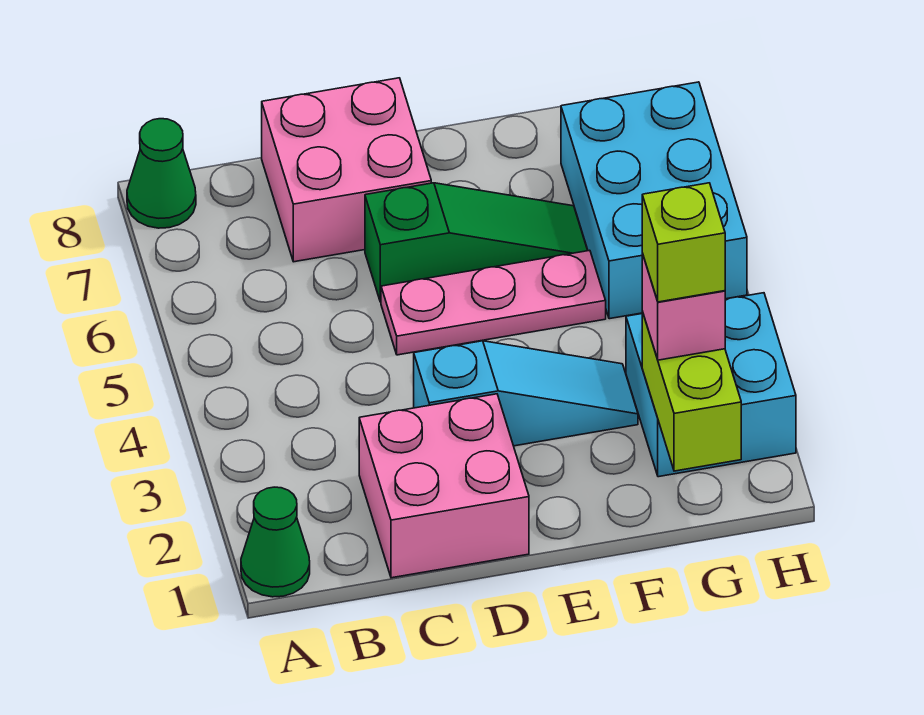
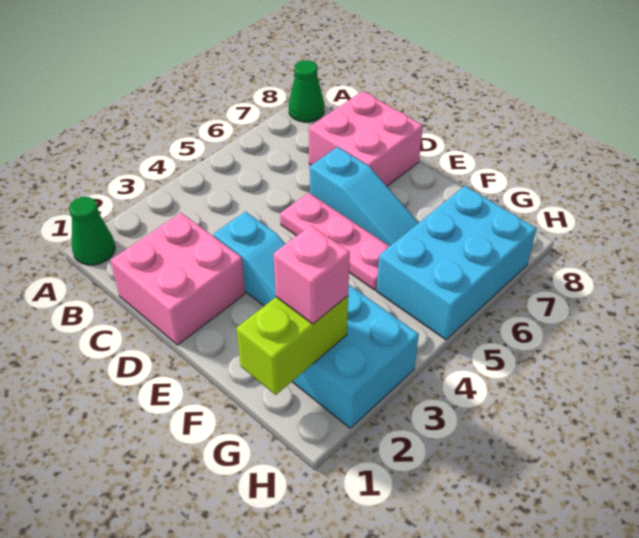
green slope D6:F6 level 1 top D -> cyan slope D6:F6 level 1 top D
lime brick G2 level 4 -> none

